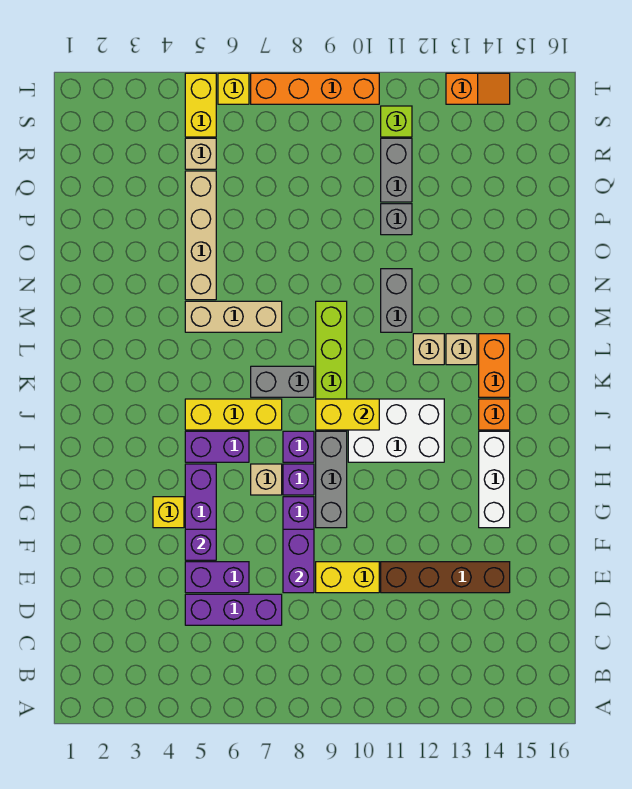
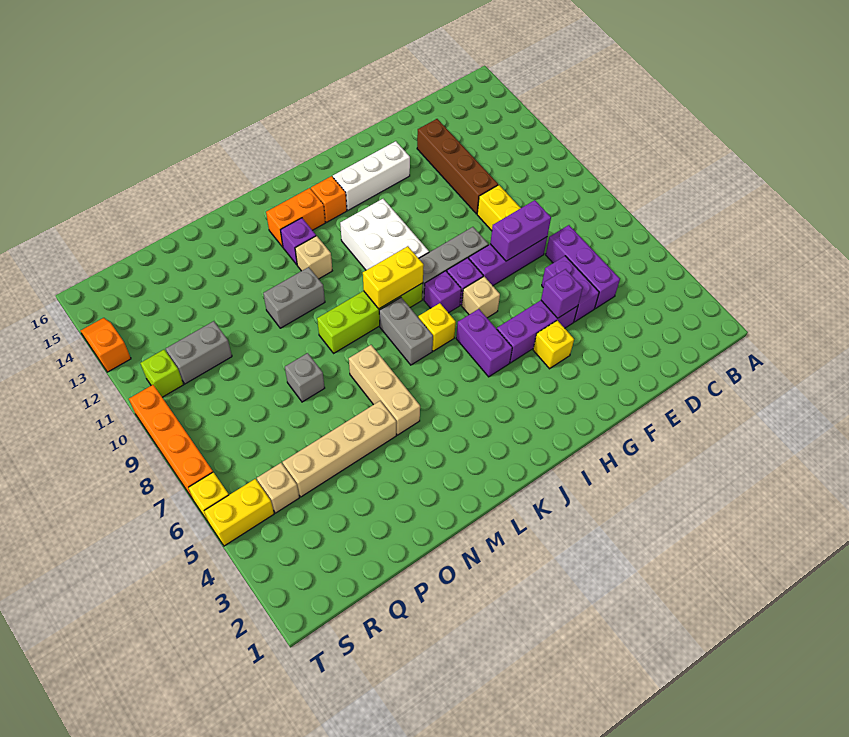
yellow brick J5:J7 level 1 -> yellow brick J7 level 1
yellow brick J9:J10 level 2 -> yellow brick J9:K9 level 2
tan brick L13 level 1 -> purple brick L13 level 1
grey brick P11 level 1 -> grey brick O8 level 1

